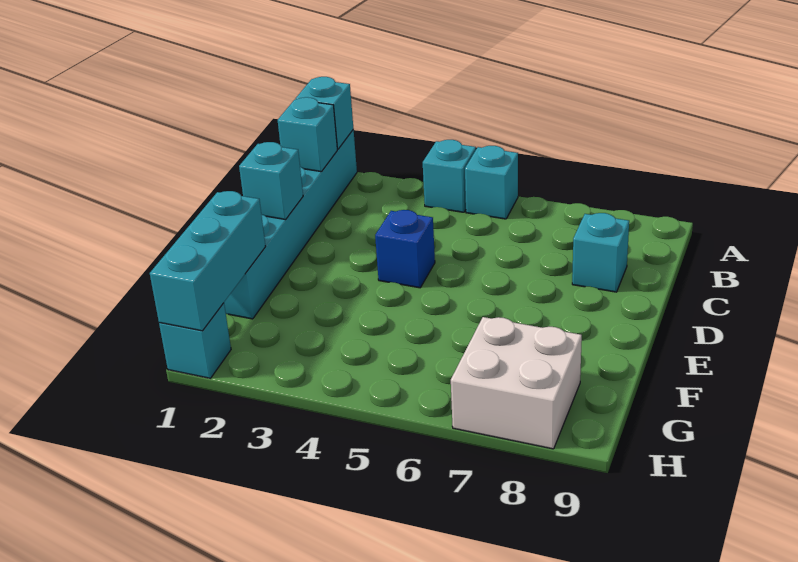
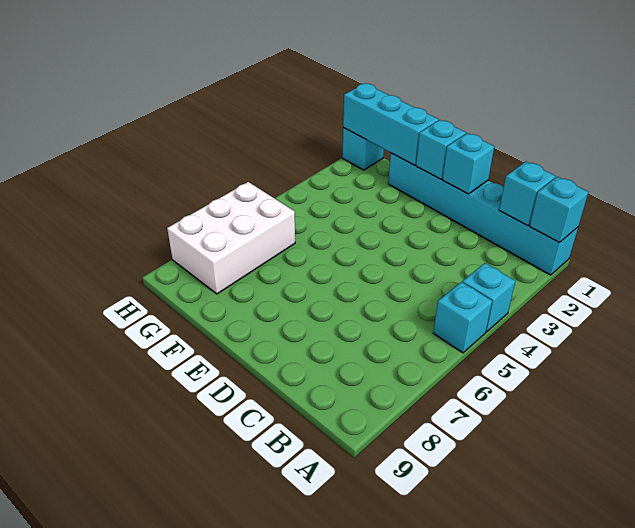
cyan brick C8 level 1 -> cyan brick E1 level 2
blue brick D4 level 1 -> none
white brick G7:H8 level 1 -> white brick G6:H8 level 1

